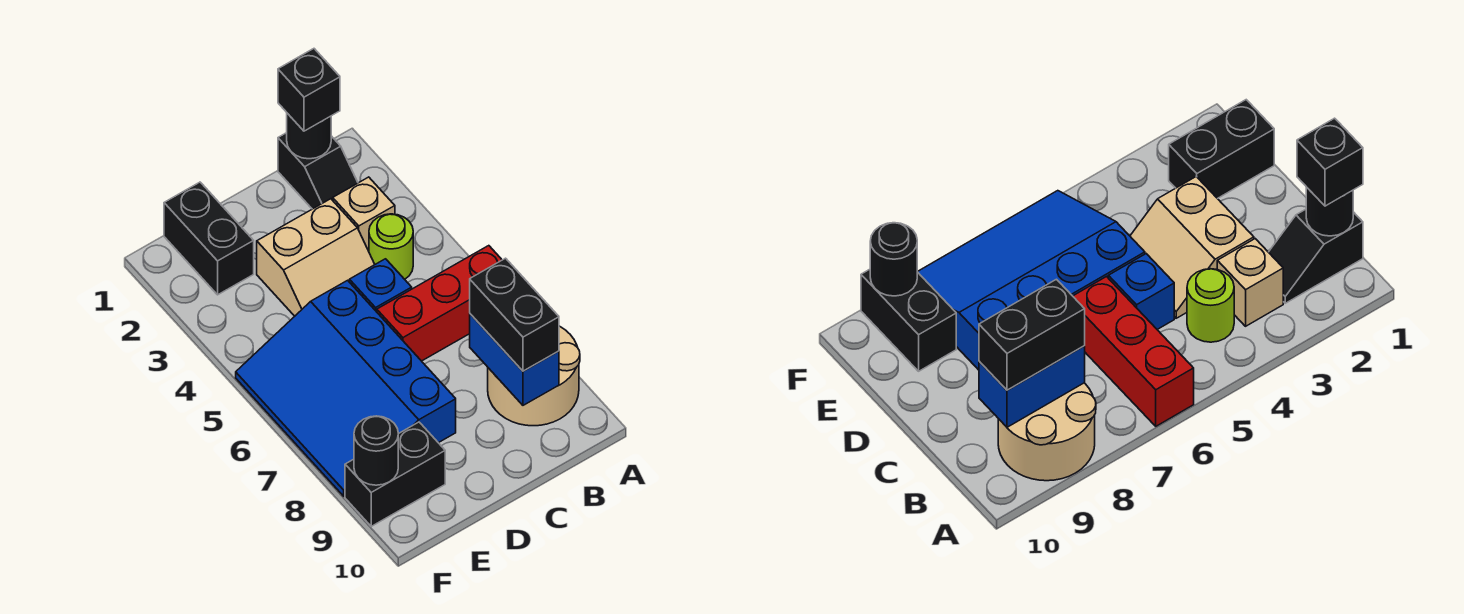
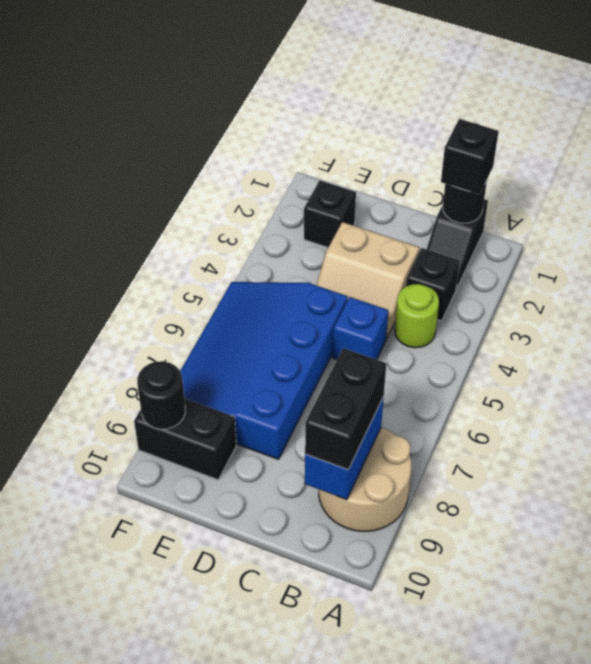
red brick A6:C6 level 1 -> none
tan brick B3 level 1 -> black brick B3 level 1
black brick E1:E2 level 1 -> black brick E2 level 1

